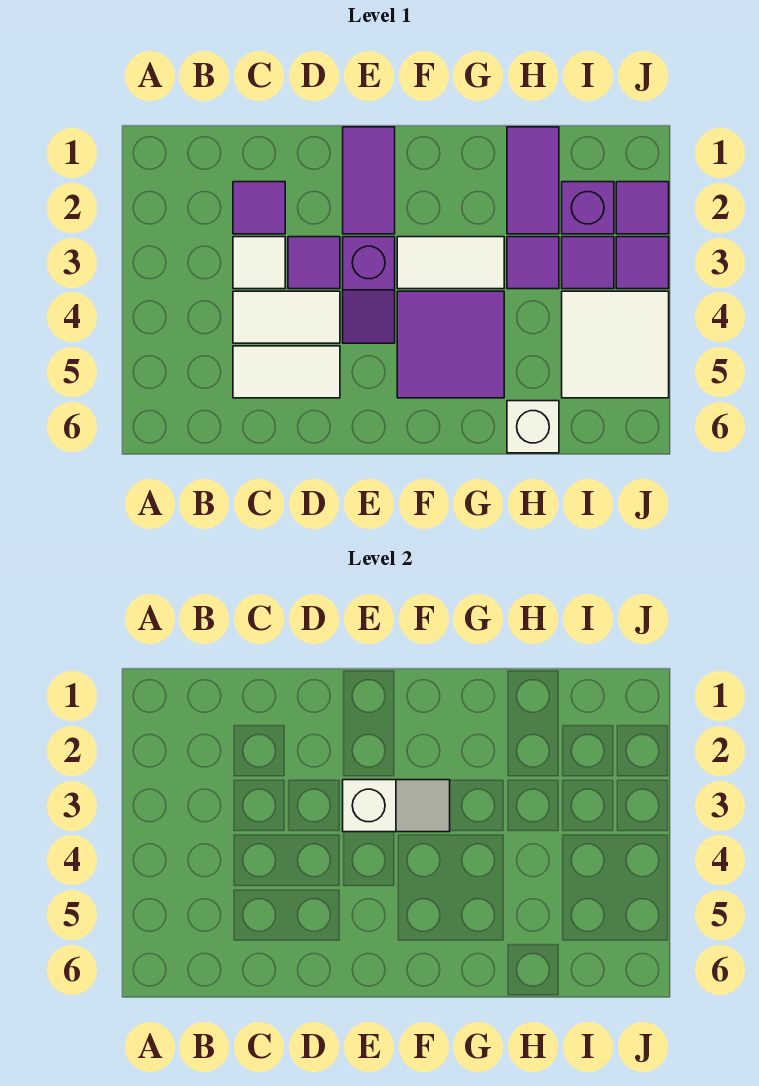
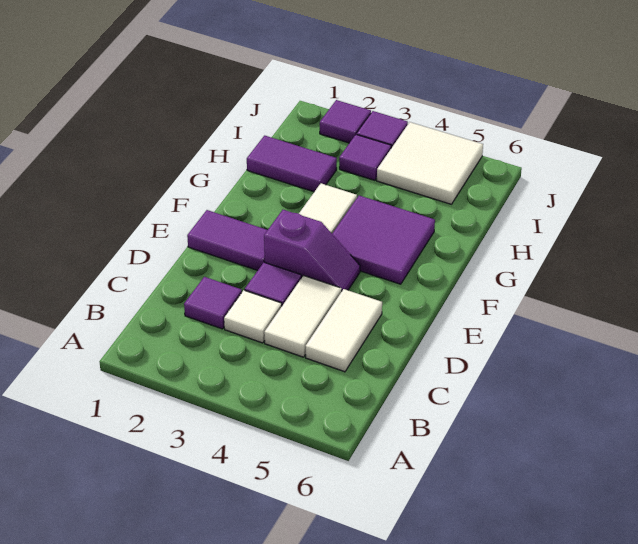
white slope E3:F3 level 2 top E -> none
purple tile H3 level 1 -> none
white brick H6 level 1 -> none
purple brick I2 level 1 -> none

